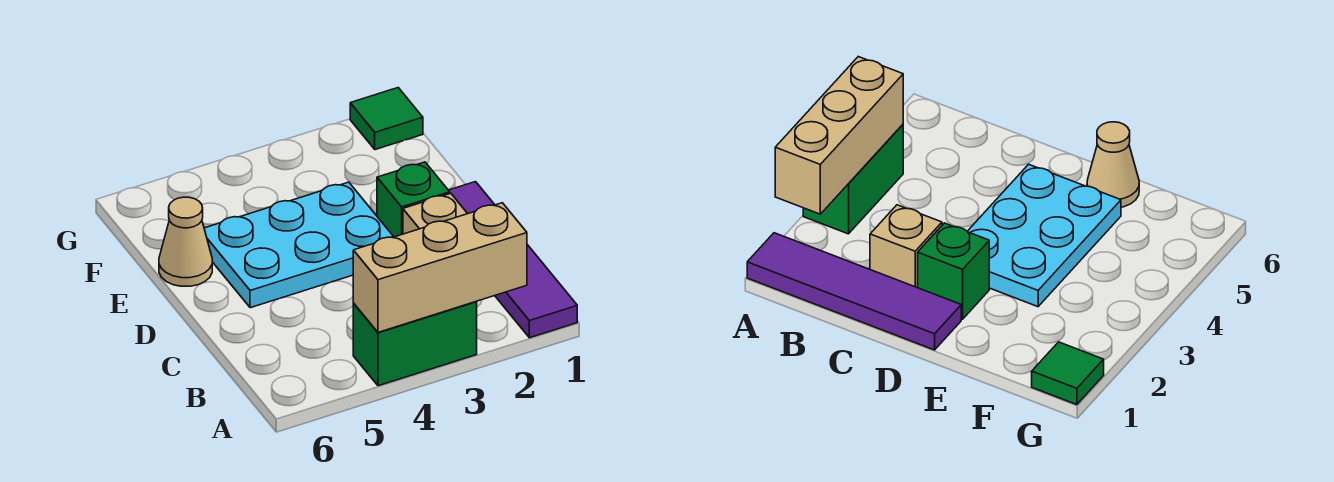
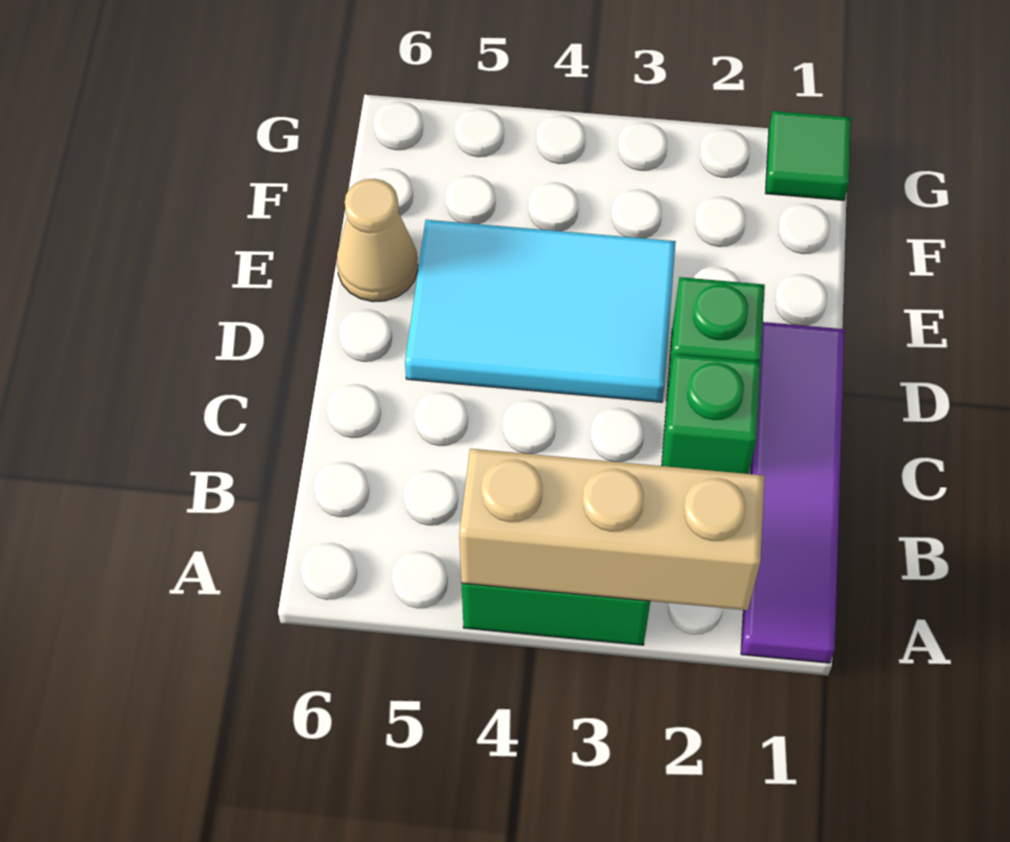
tan brick C2 level 1 -> green brick C2 level 1
cyan plate D3:E5 level 1 -> cyan tile D3:E5 level 1

